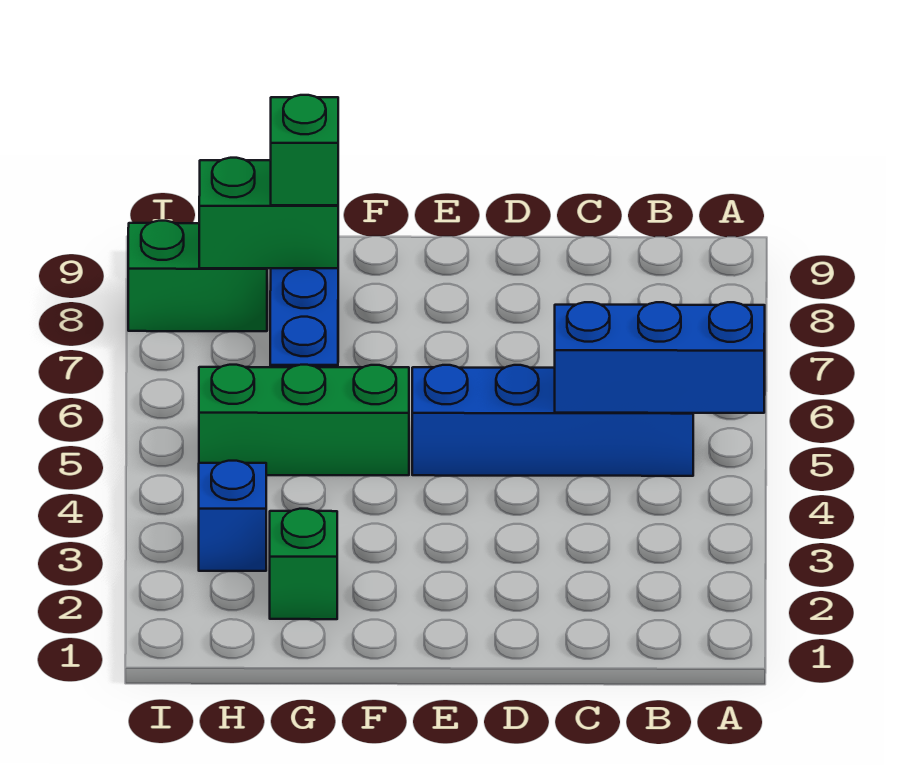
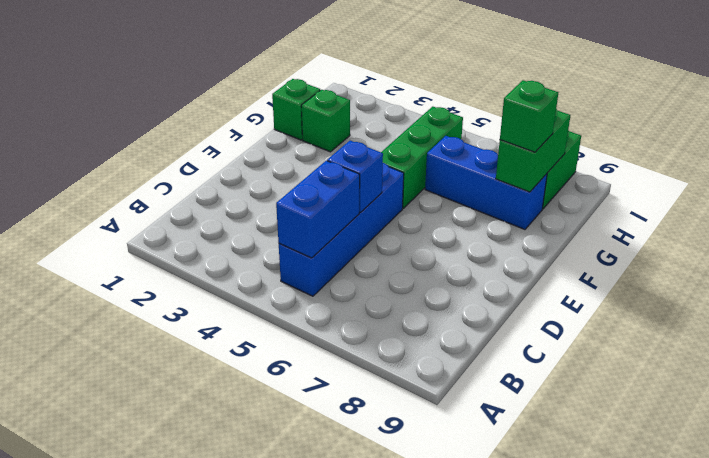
blue brick A5:C5 level 2 -> blue brick B5:C5 level 2
none -> green brick G1 level 1
blue brick H3 level 1 -> blue brick D5 level 2

